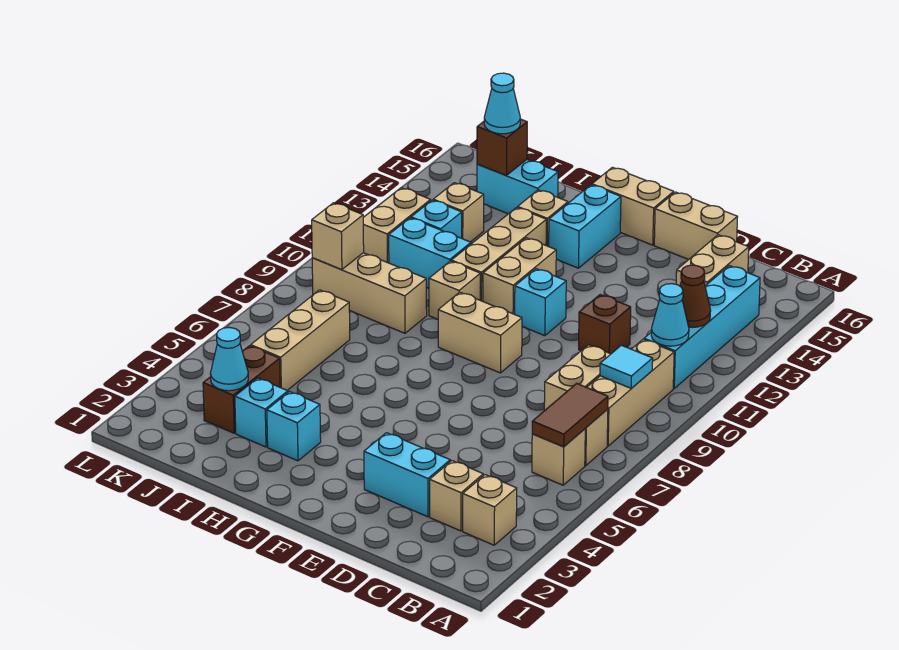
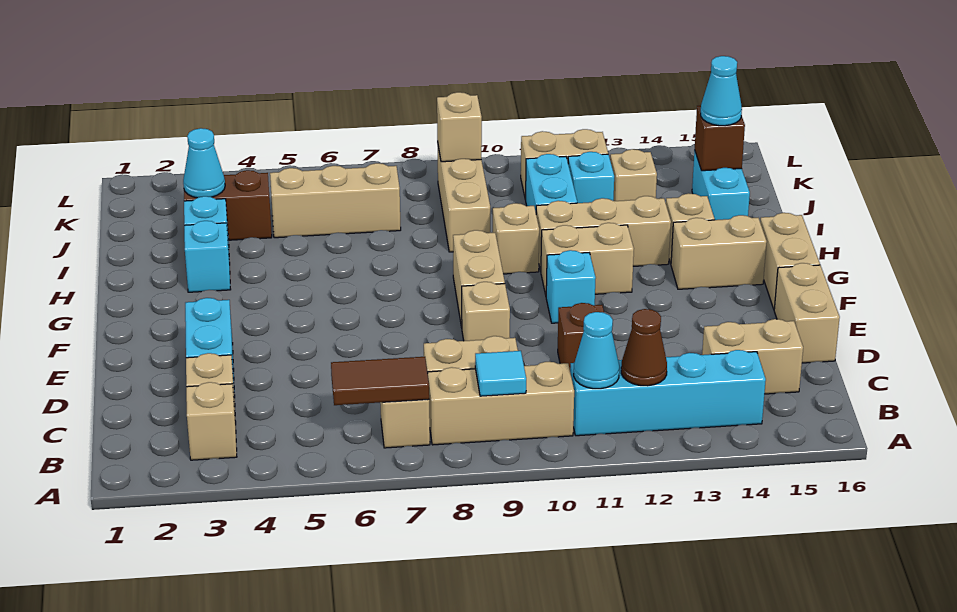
tan brick B6 level 1 -> tan brick E9 level 1
cyan brick G14:G15 level 1 -> tan brick G14:G15 level 1

